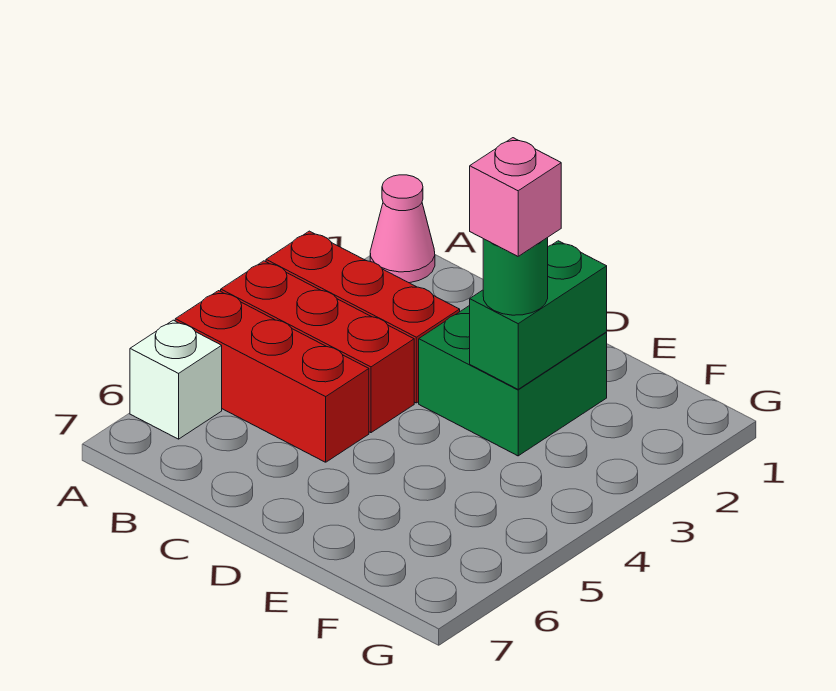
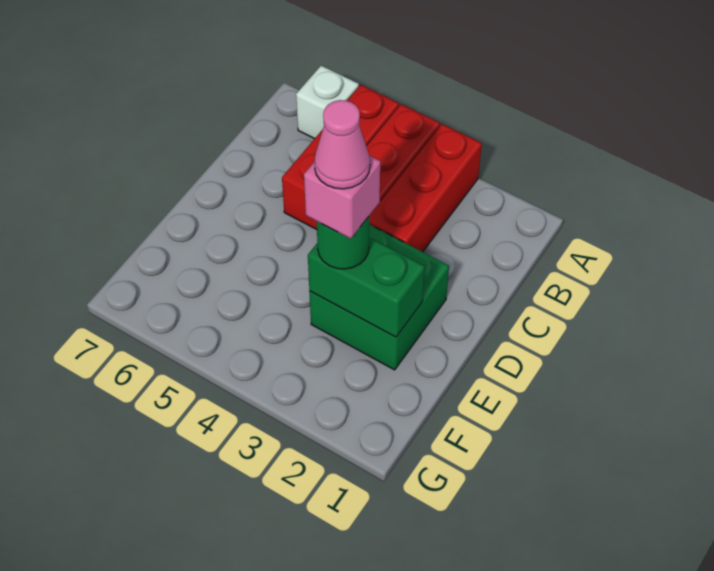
pink cone A1 level 1 -> pink cone E3 level 5

